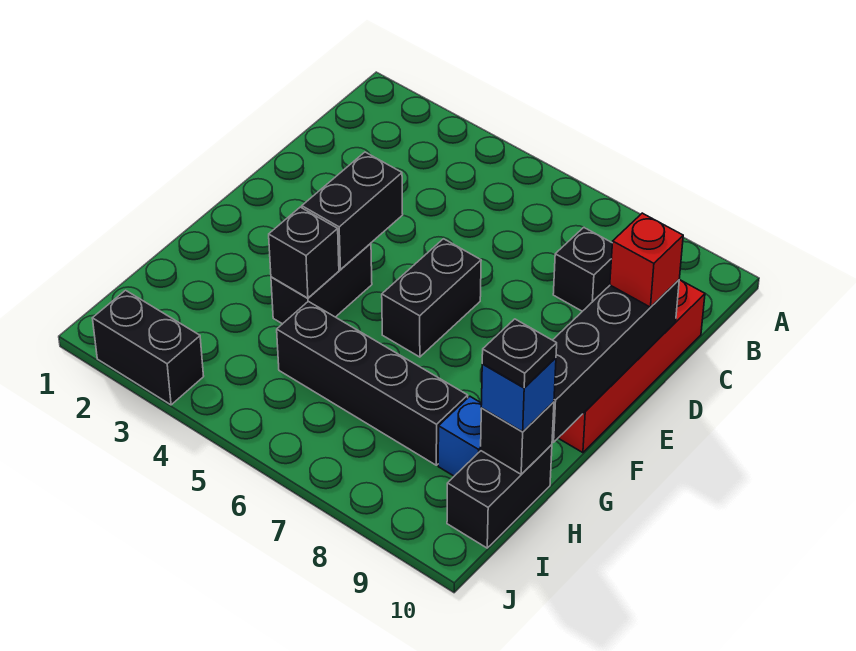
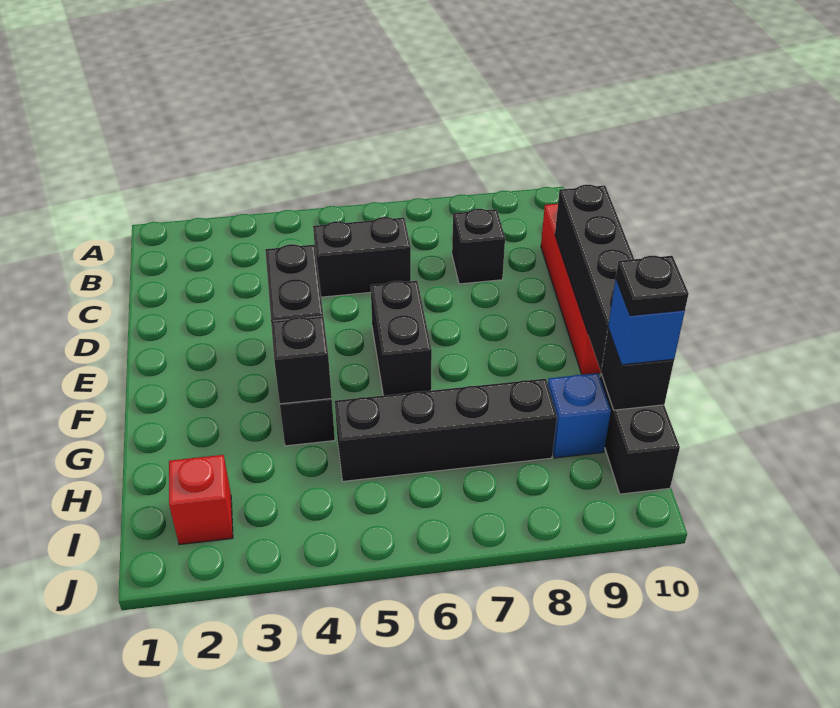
red brick D10 level 3 -> red brick I2 level 1
black brick J2:J3 level 1 -> black brick C5:C6 level 1

